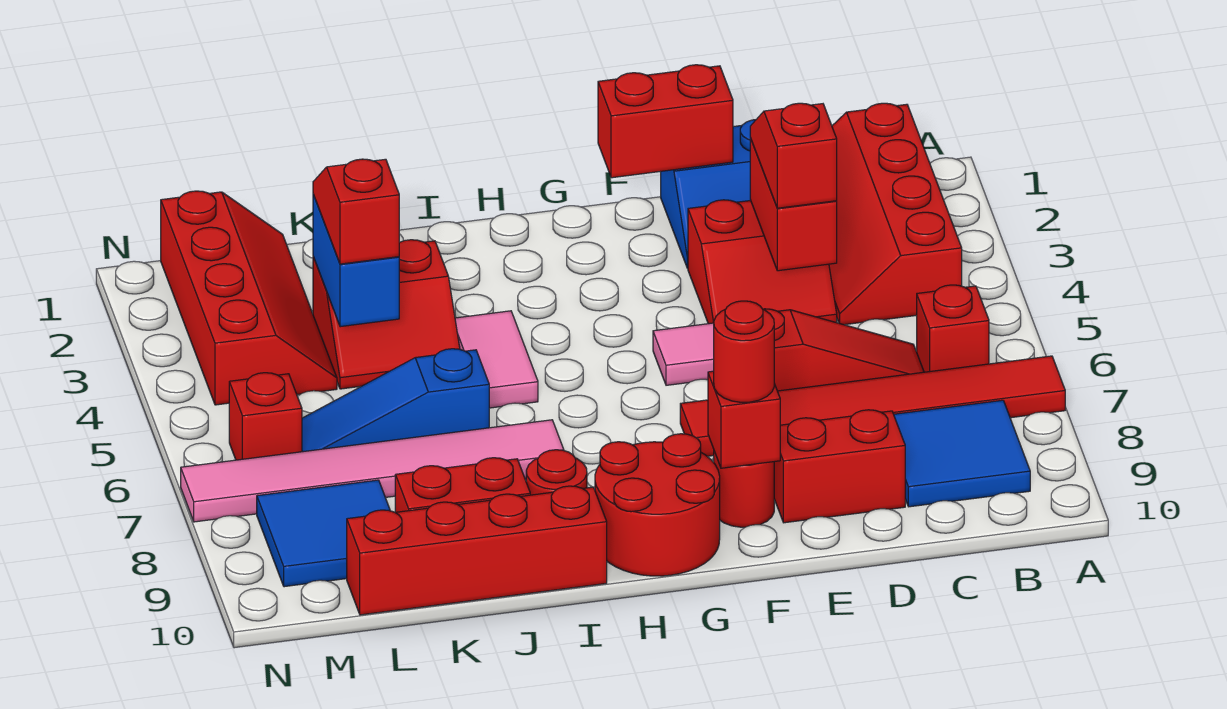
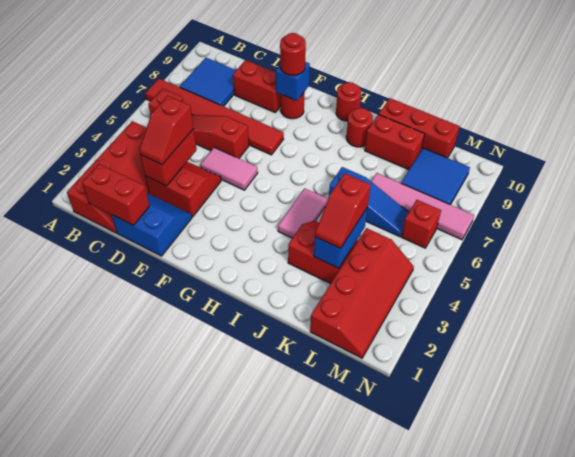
red brick E1:F1 level 2 -> red brick C1:D1 level 2
red brick F9 level 2 -> blue brick F9 level 2
red round brick G9:H10 level 1 -> red round brick H10 level 1
pink tile I7:N7 level 1 -> pink tile K7:N7 level 1
red brick I10:L10 level 1 -> red brick J10:L10 level 1
red slope L1:M4 level 1 top M -> red slope L1:M4 level 1 top L

